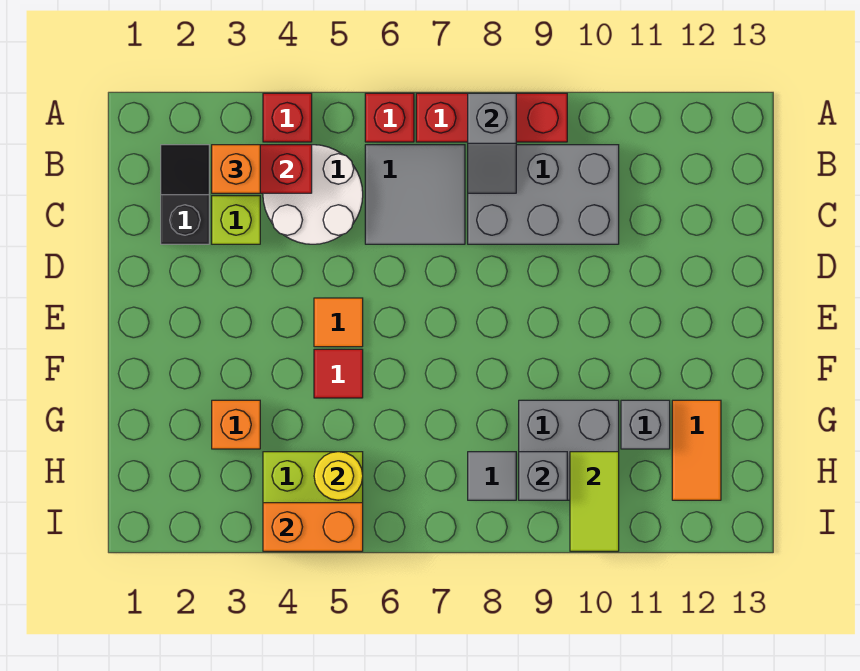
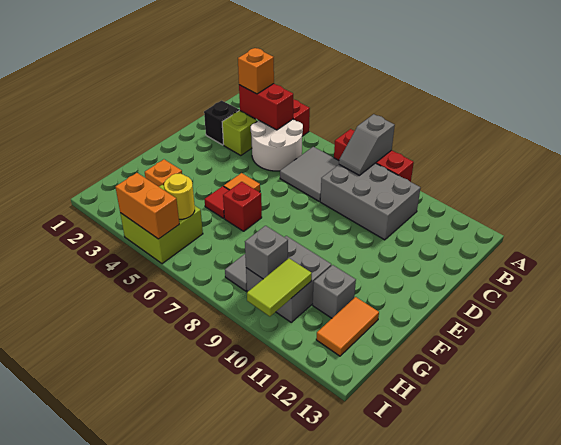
red brick A6 level 1 -> red brick F6 level 1

